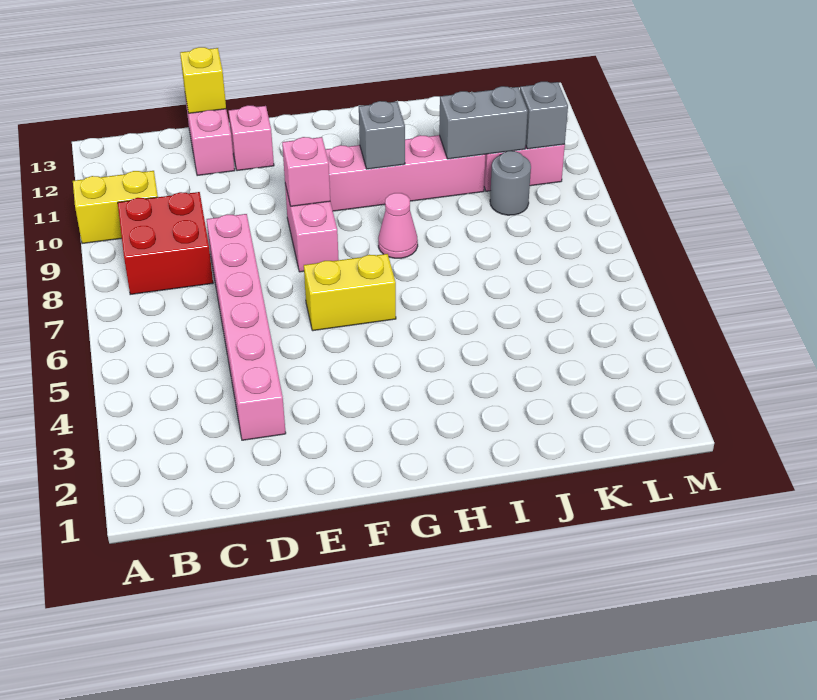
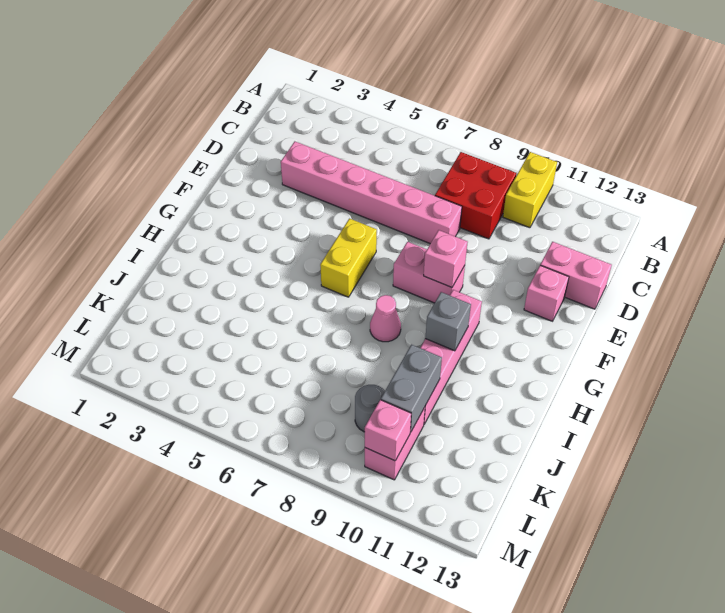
yellow brick D13 level 2 -> none
grey brick L10 level 2 -> pink brick L10 level 2

